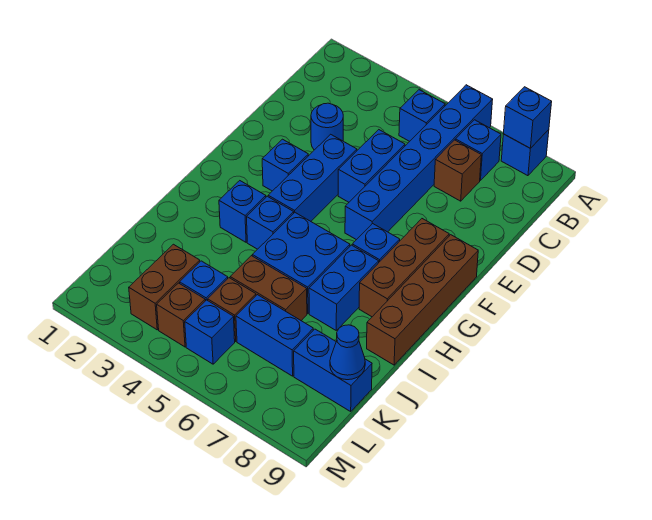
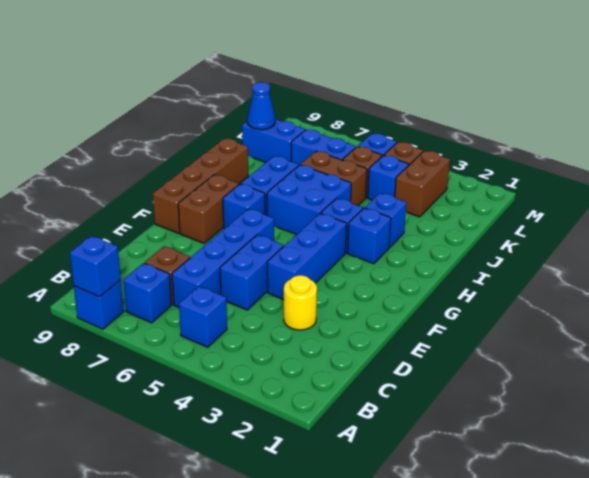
blue brick A6:F6 level 1 -> blue brick C6:F6 level 1
blue round brick D3 level 1 -> yellow round brick D3 level 1
blue brick F3 level 1 -> blue brick I3 level 1
brown brick F8:H8 level 1 -> brown brick F8:G8 level 1

